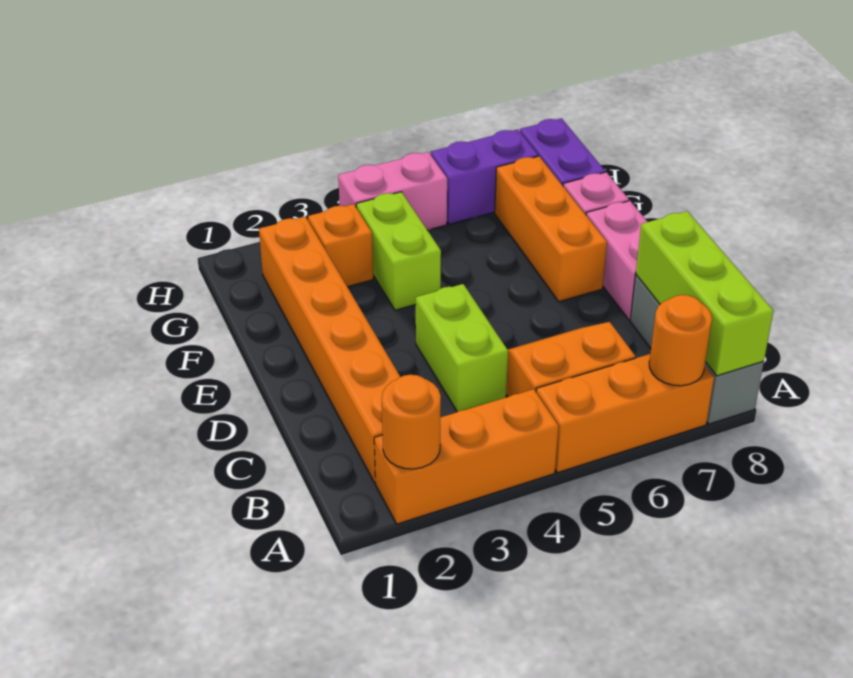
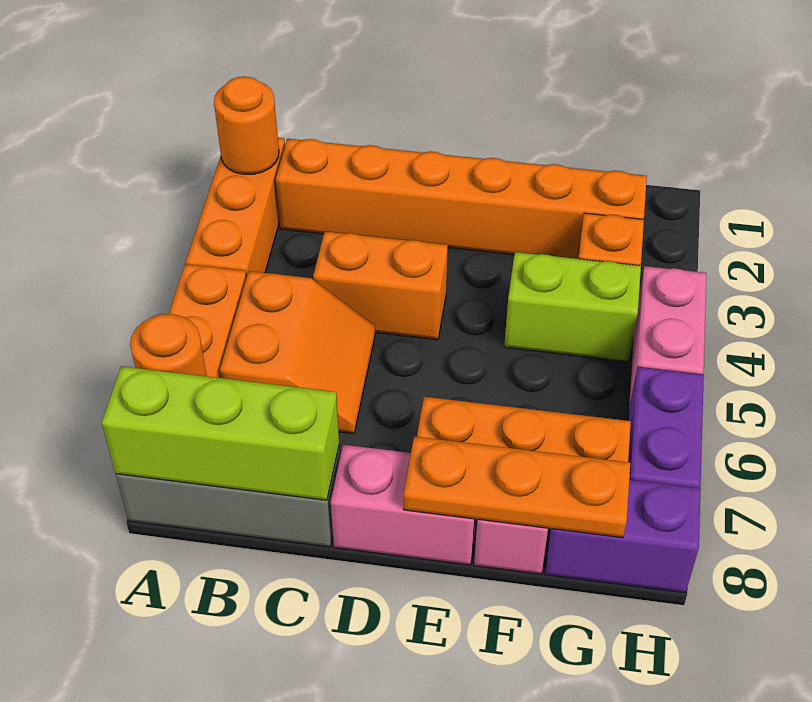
lime brick C4:D4 level 1 -> orange brick C4:D4 level 1
none -> orange plate E8:G8 level 2

